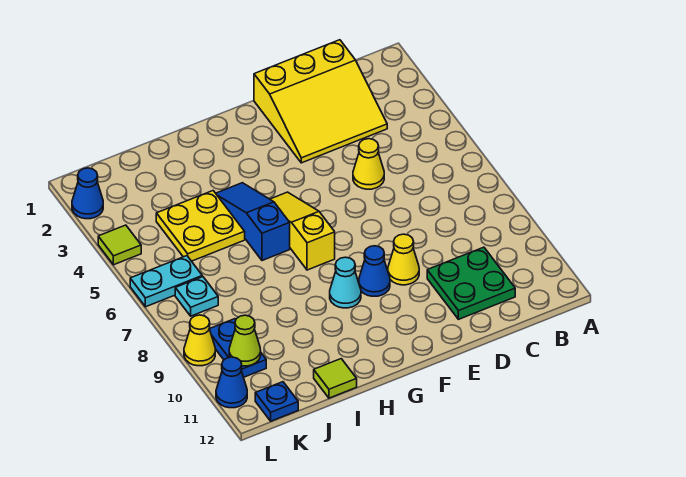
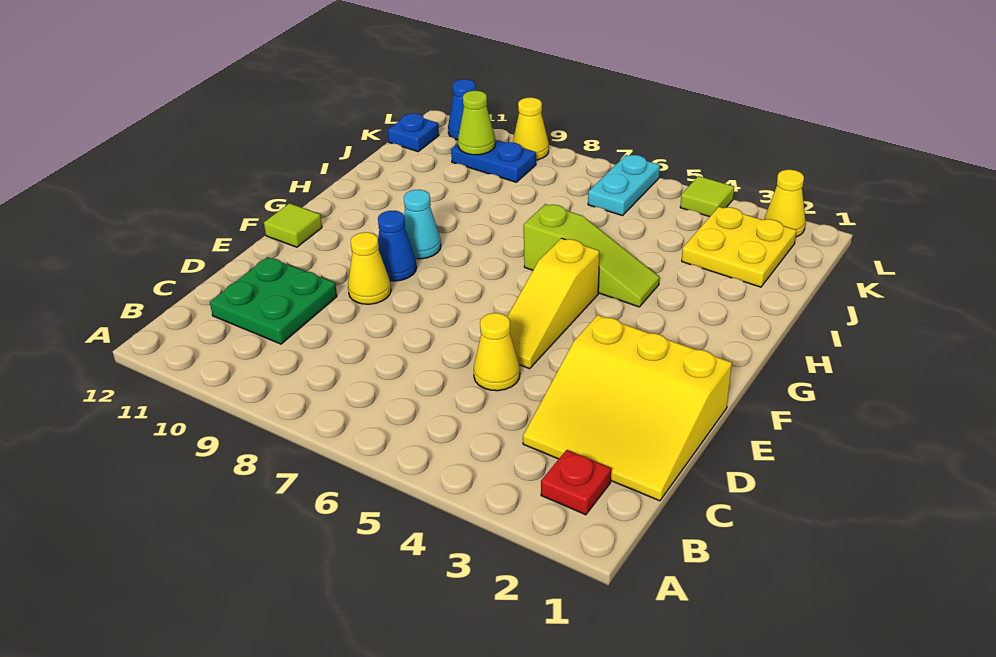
none -> red plate B2 level 1
yellow slope C1:E3 level 1 top 1 -> yellow slope C1:E3 level 1 top E
yellow slope G5:G7 level 1 top 7 -> yellow slope E5:G5 level 1 top G
blue slope H4:H6 level 1 top 6 -> lime slope H4:H6 level 1 top 6
yellow plate I4:J5 level 1 -> yellow plate J2:K3 level 1
lime tile I12 level 1 -> lime tile F12 level 1
cyan plate K7 level 1 -> none
blue cone L2 level 1 -> yellow cone L2 level 1

